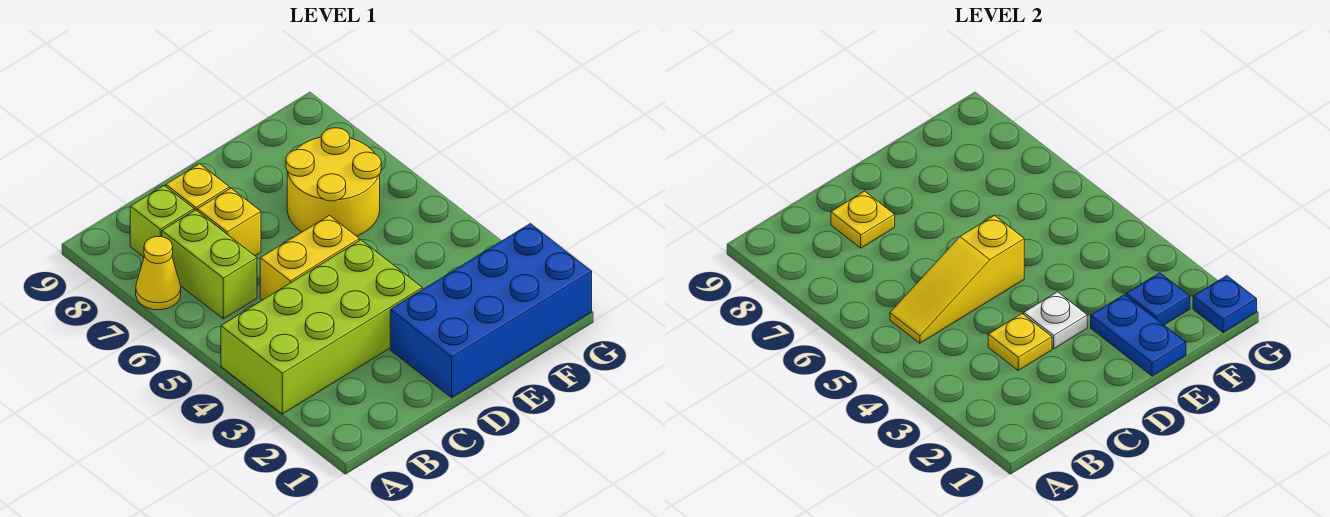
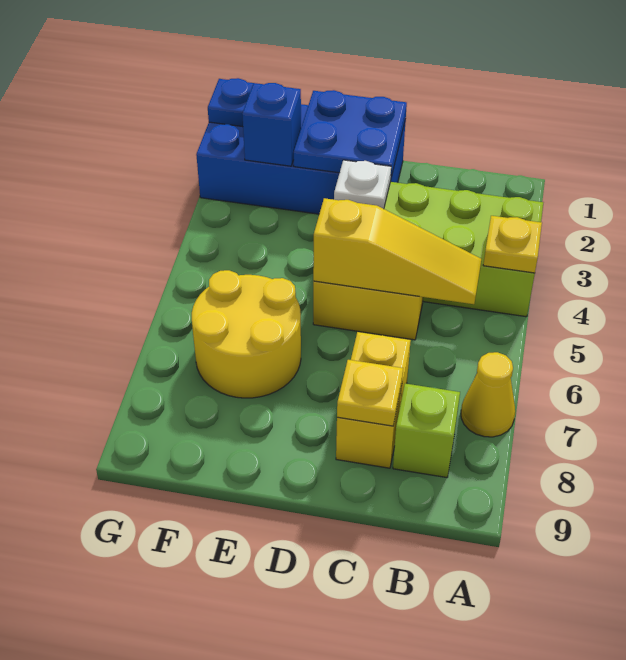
lime brick B6:B7 level 1 -> none
yellow plate C3 level 2 -> yellow plate A4 level 2
blue plate E1:E2 level 2 -> blue plate D1:E2 level 2
blue plate F2 level 2 -> blue brick F2 level 2

